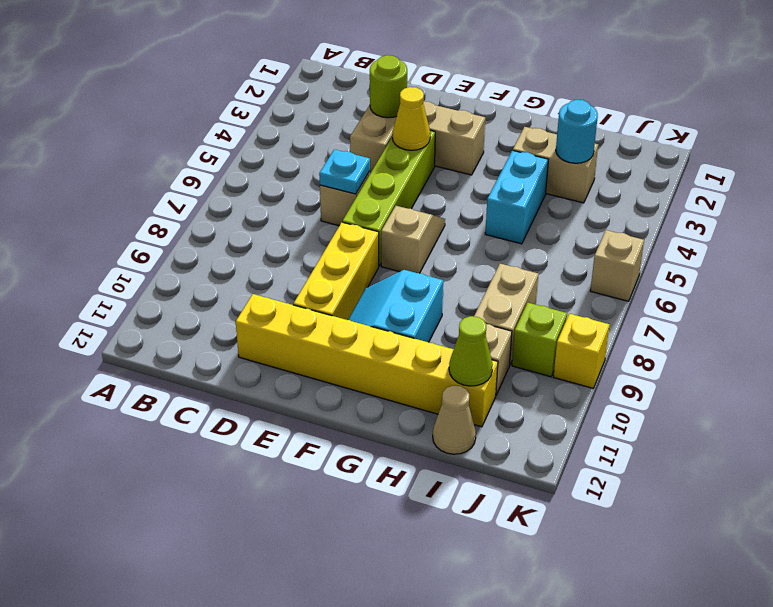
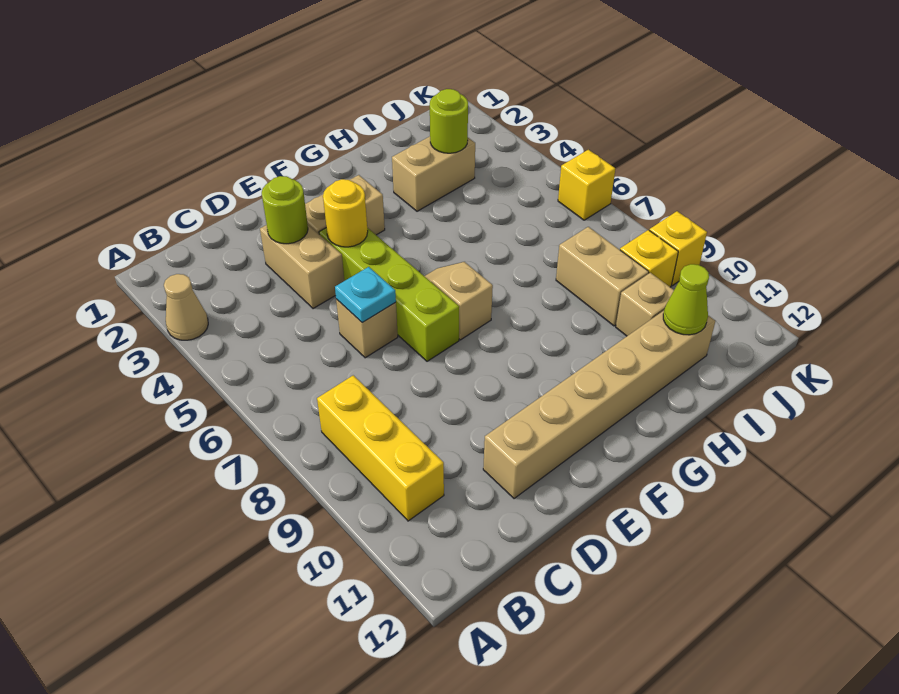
yellow brick D11:I11 level 1 -> tan brick D11:I11 level 1
yellow cone E4 level 2 -> yellow round brick E4 level 2
yellow brick E8:E10 level 1 -> yellow brick B8:B10 level 1
cyan slope F9:G10 level 1 top G -> none
cyan brick H4:H5 level 1 -> none
cyan round brick I3 level 2 -> lime round brick I3 level 2
tan cone I12 level 1 -> tan cone A3 level 1
lime brick J9 level 1 -> yellow brick J9 level 1
tan brick K6 level 1 -> yellow brick K6 level 1

